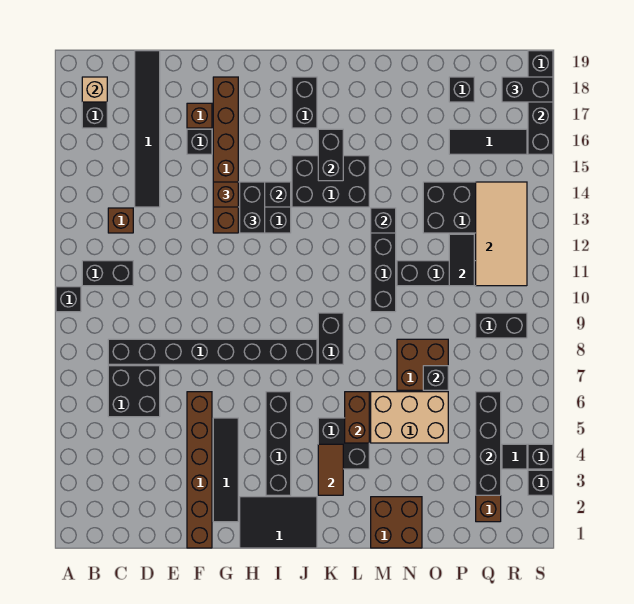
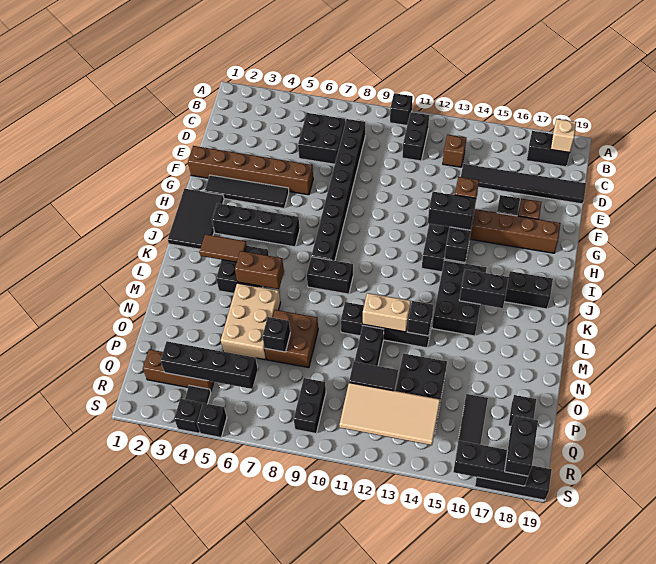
brown brick M1:N2 level 1 -> none
none -> tan brick M11:M12 level 2
black brick S3 level 1 -> black brick S5 level 1

